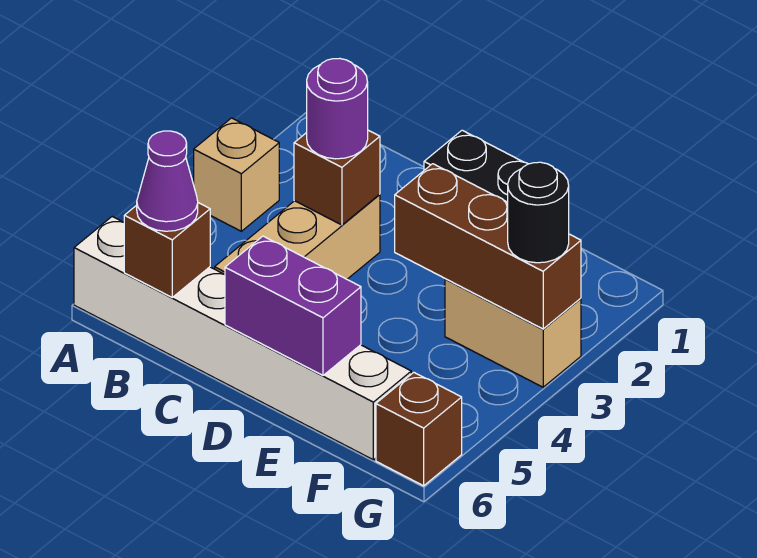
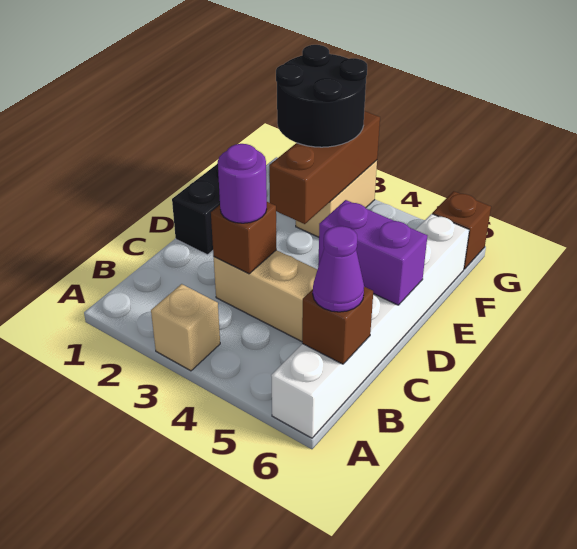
purple brick D6:E6 level 2 -> purple brick D5:D6 level 2
black round brick G3 level 3 -> black round brick F2:G3 level 3

